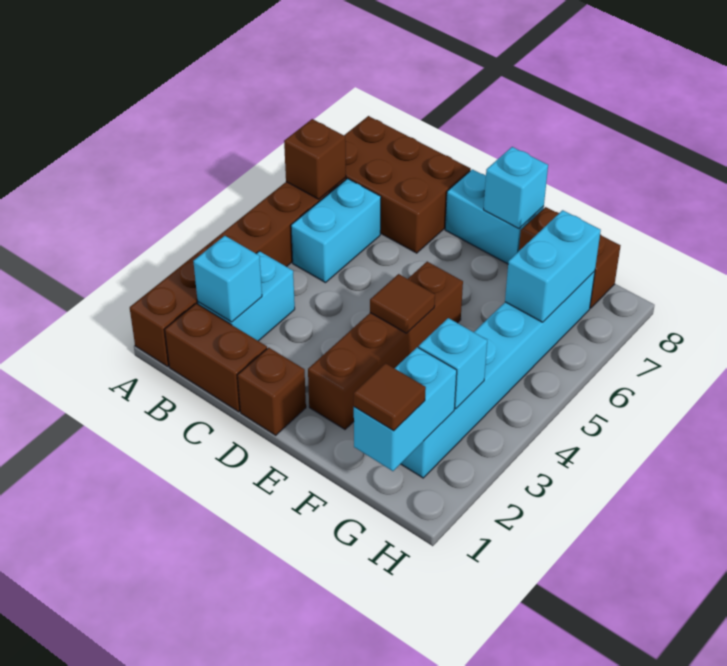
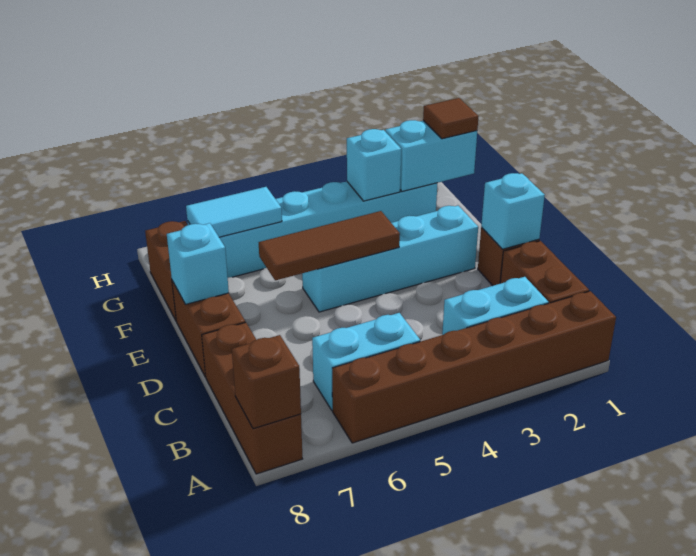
brown brick A6 level 2 -> brown brick A8 level 2
brown brick A7:C8 level 1 -> brown brick A8:C8 level 1
cyan brick B2 level 2 -> cyan brick D1 level 2
cyan brick D8:E8 level 1 -> brown brick D8:E8 level 1
brown brick E2:E5 level 1 -> cyan brick E2:E5 level 1
brown tile E4 level 2 -> brown tile E4:E6 level 2
cyan brick G6:G7 level 2 -> cyan tile G6:G7 level 2

